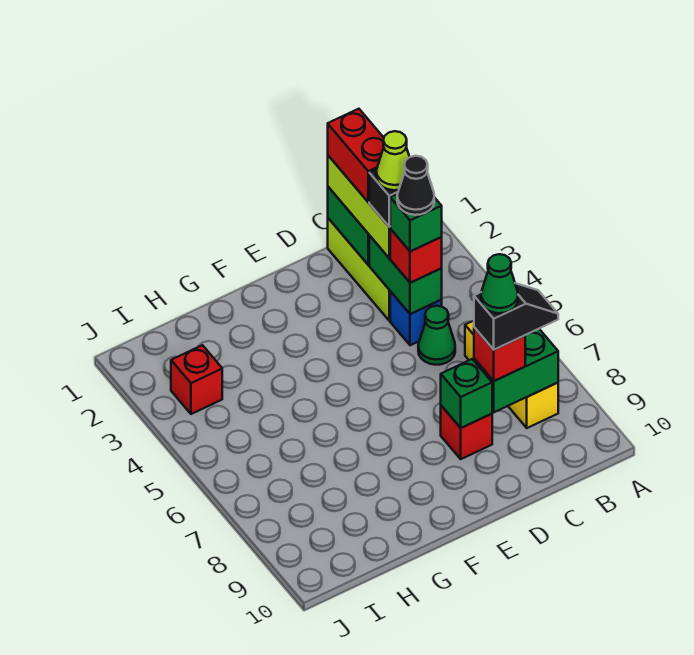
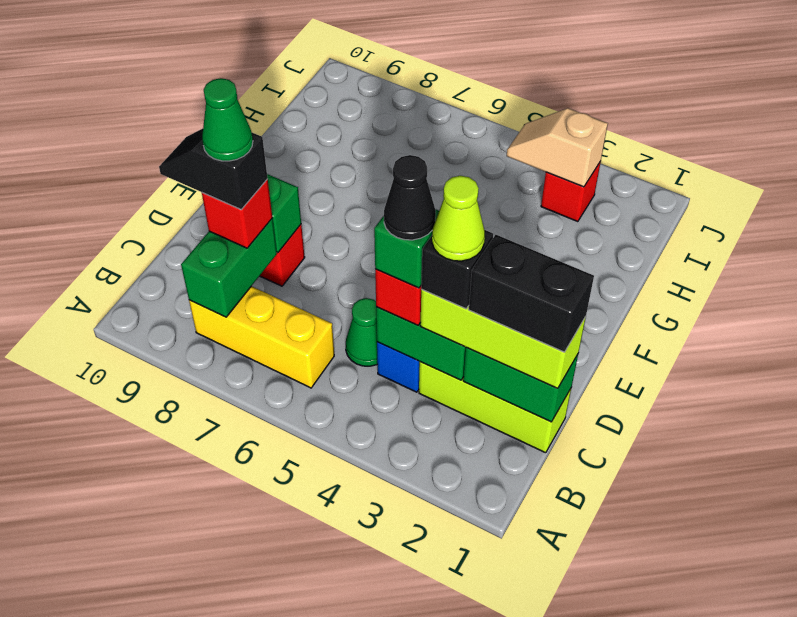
black slope B8:C8 level 4 top C -> black slope C8:C9 level 4 top 8
red brick C1:C2 level 4 -> black brick C1:C2 level 4
none -> tan slope I3:I4 level 2 top 3

